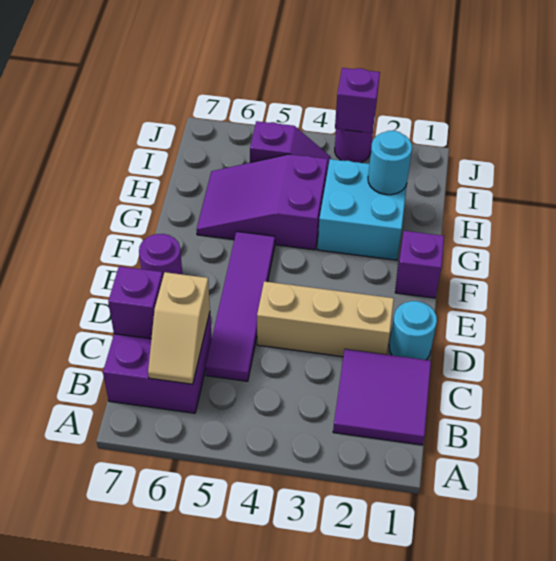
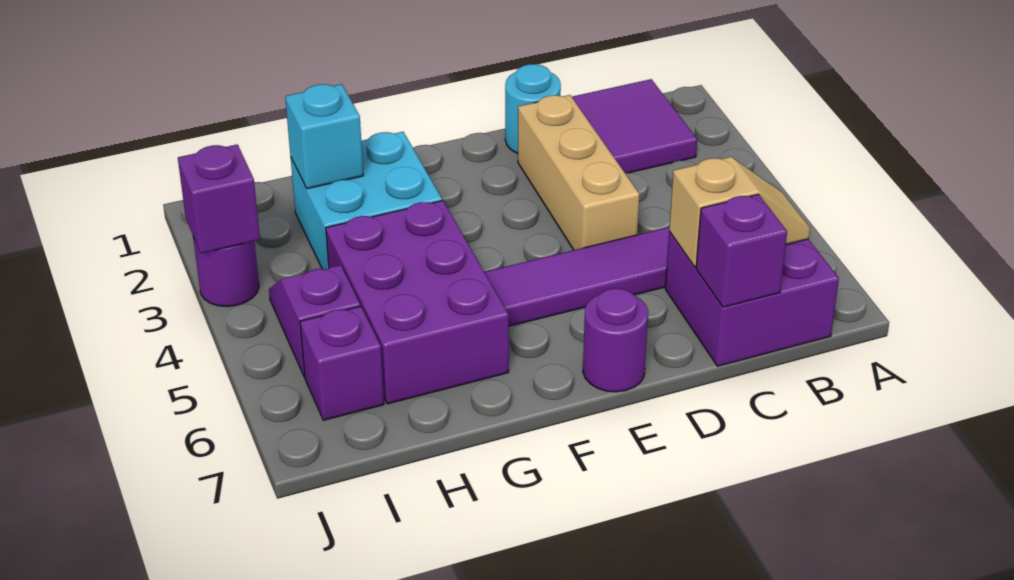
purple brick F1 level 1 -> purple brick I6 level 1
purple slope G4:H6 level 1 top 4 -> purple brick G4:H6 level 1
cyan round brick H2 level 2 -> cyan brick H2 level 2

